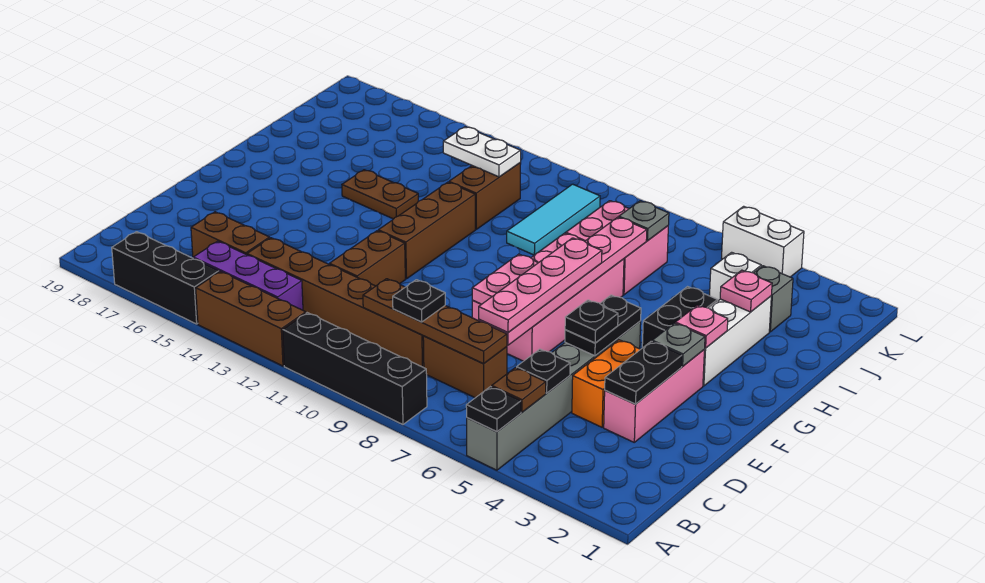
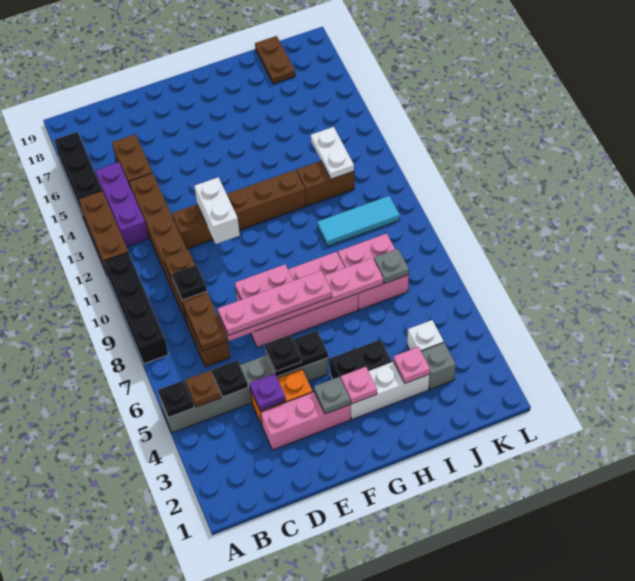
black plate D3:E3 level 2 -> none
none -> purple plate D4 level 2
brown plate H14:H15 level 1 -> brown plate J18:J19 level 1
white brick L4:L5 level 1 -> white brick E11:E12 level 2

